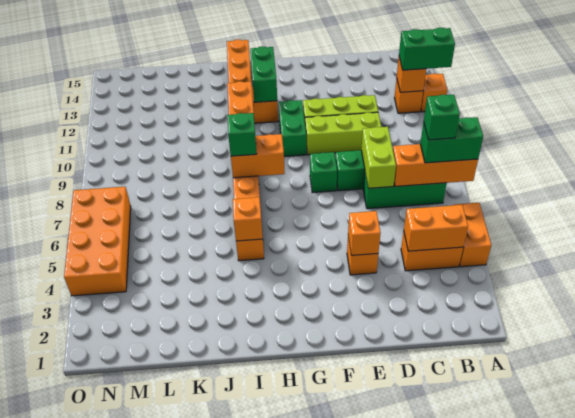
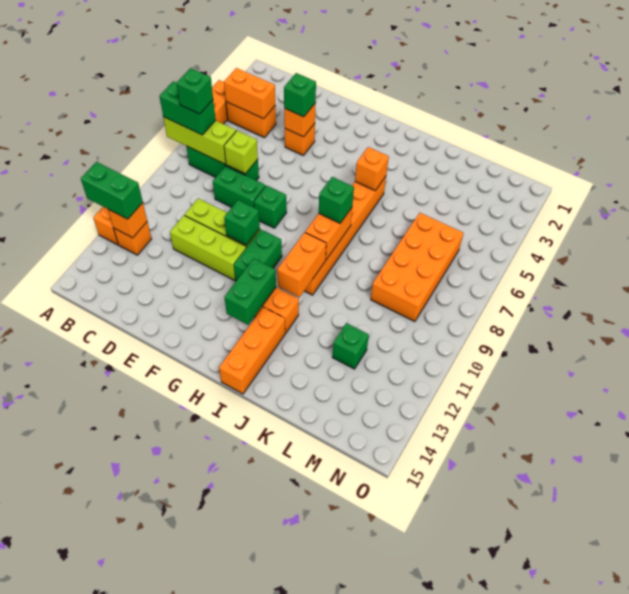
orange brick A7:C7 level 2 -> lime brick A7:C7 level 2
lime brick D7:D8 level 2 -> lime brick D7 level 2
none -> green brick E4 level 3
none -> green brick F10 level 2
orange brick H8:I8 level 2 -> orange brick I8:I9 level 2
none -> green brick L12 level 1
orange brick N4:O7 level 1 -> orange brick L6:M9 level 1

